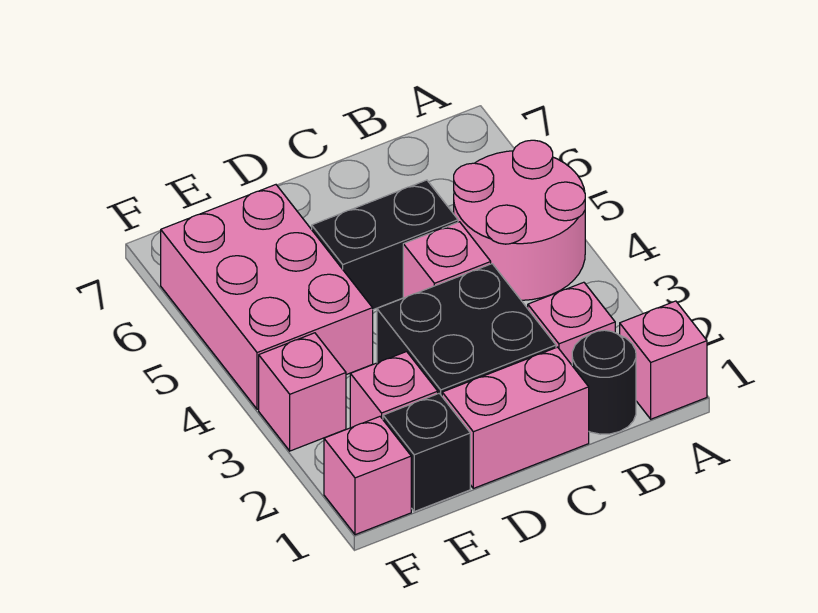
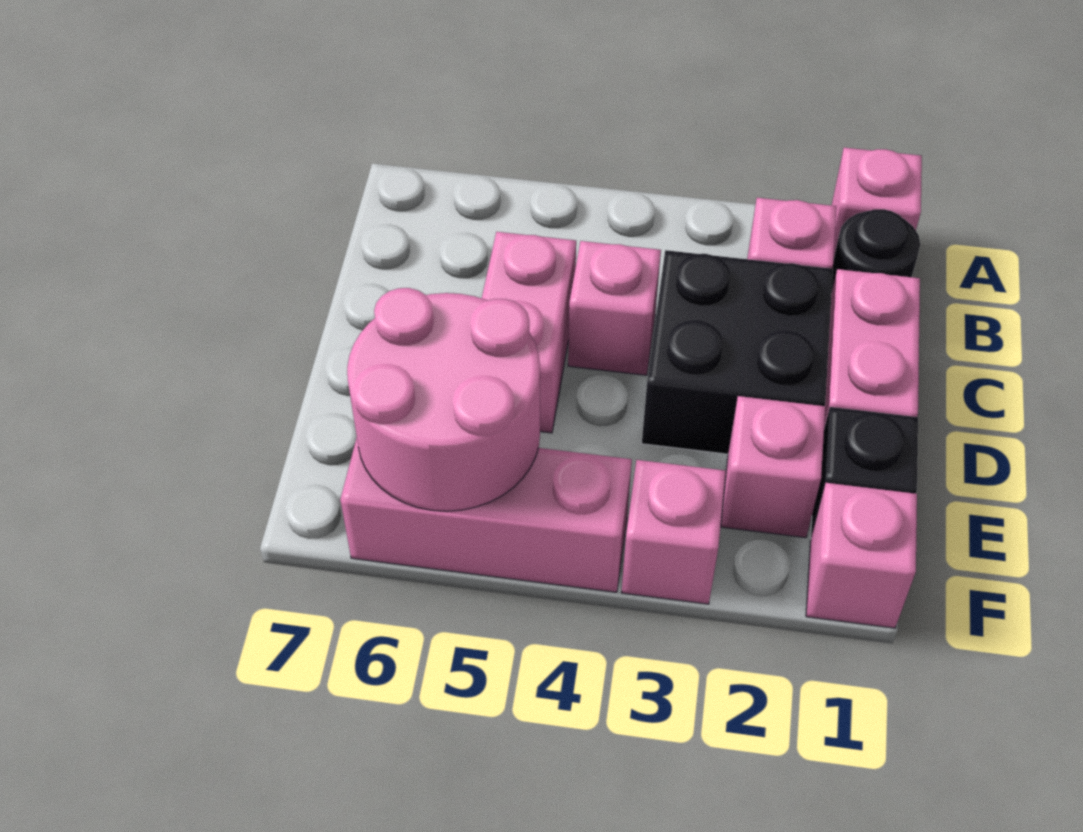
pink round brick A4:B5 level 1 -> pink round brick E5:F6 level 2
black brick C5:D5 level 1 -> pink brick C5:D5 level 1
pink brick E4:F6 level 1 -> pink brick F4:F6 level 1

